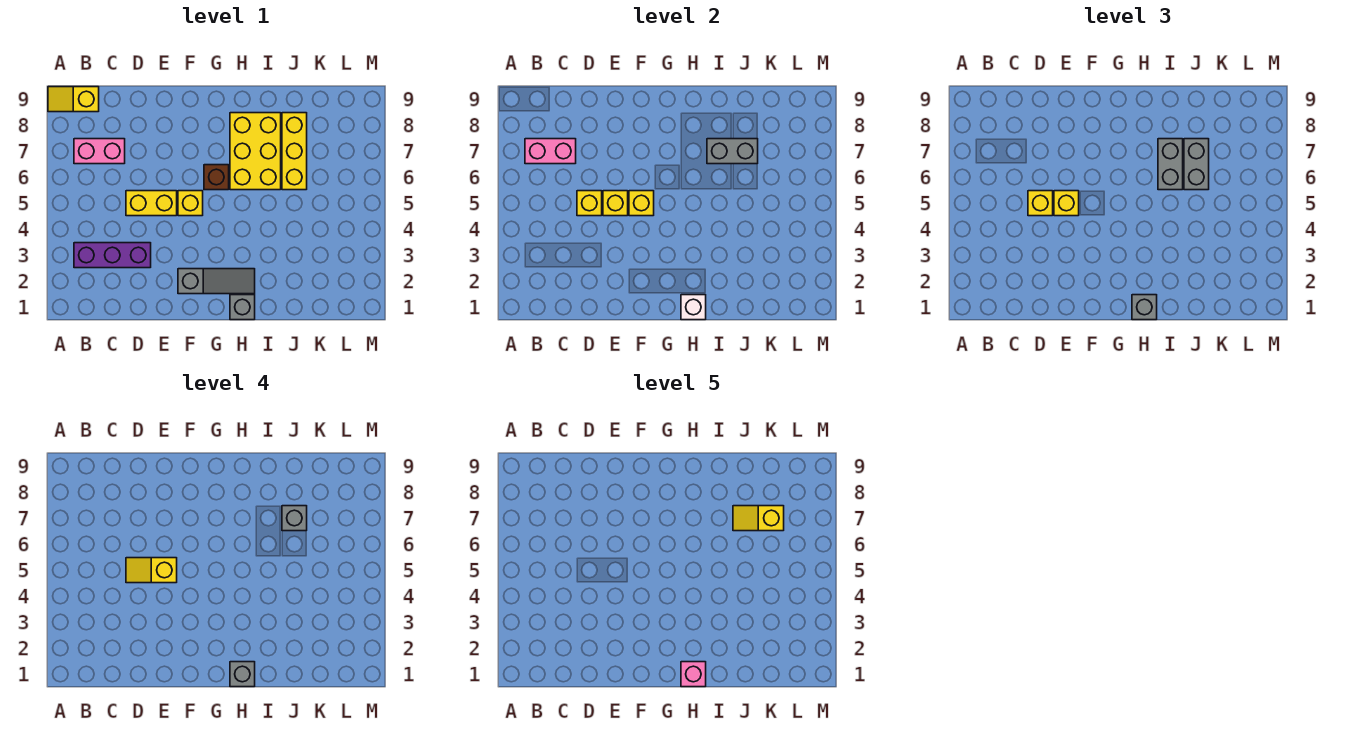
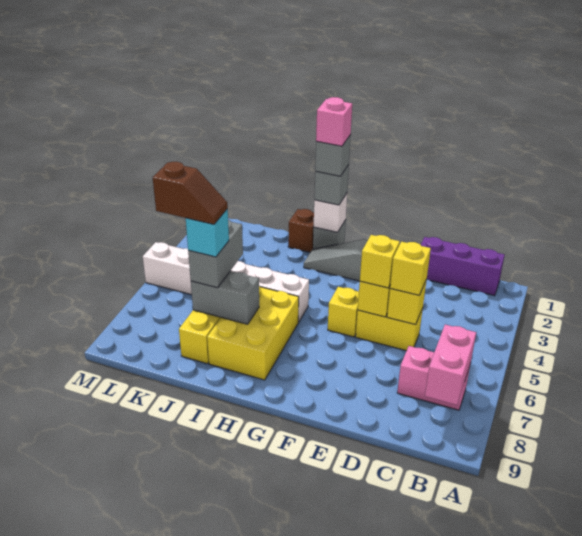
yellow slope A9:B9 level 1 top B -> none
purple brick B3:D3 level 1 -> purple brick B1:D1 level 1
pink brick B7:C7 level 2 -> pink brick B7:B8 level 2
yellow slope D5:E5 level 4 top E -> none
yellow brick F5 level 2 -> none
brown brick G6 level 1 -> brown brick I1 level 1
none -> white brick H5:M5 level 1
grey brick I6:I7 level 3 -> none
grey brick J7 level 4 -> cyan brick J7 level 4
yellow slope J7:K7 level 5 top K -> brown slope J7:K7 level 5 top K

